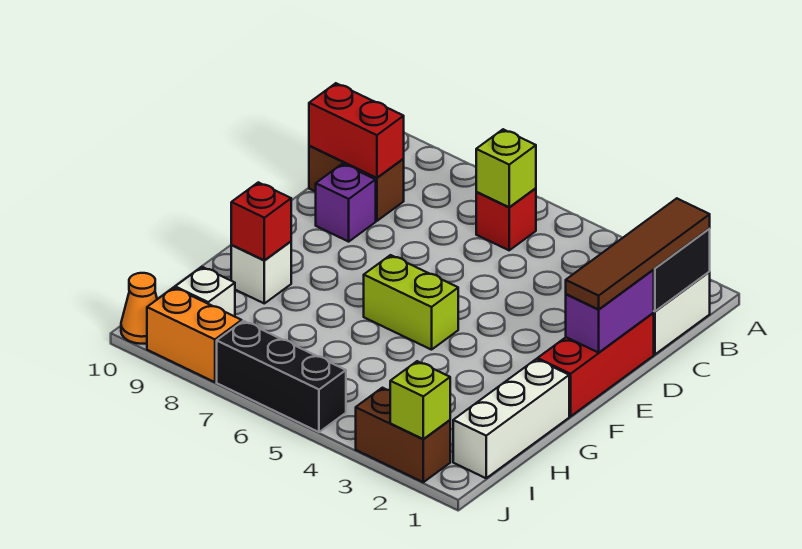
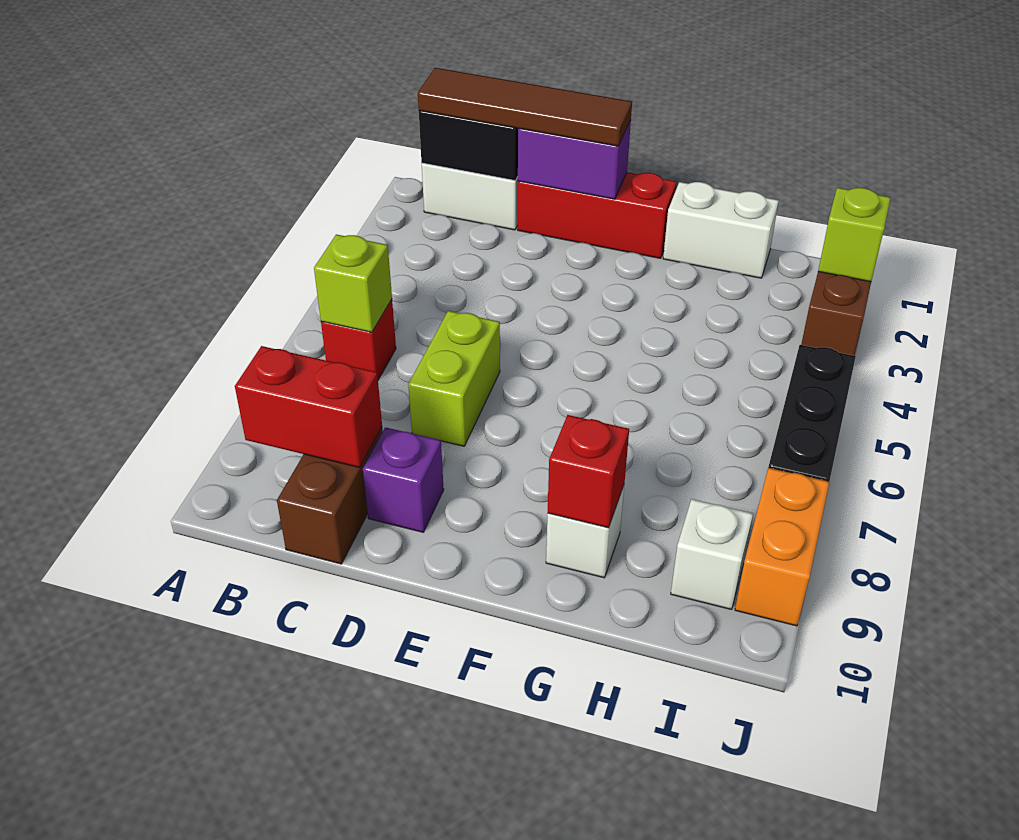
red brick C9:C10 level 2 -> red brick B9:C9 level 2
lime brick F5:F6 level 1 -> lime brick D6:D7 level 1
white brick G1:I1 level 1 -> white brick G1:H1 level 1
orange cone J10 level 1 -> none

